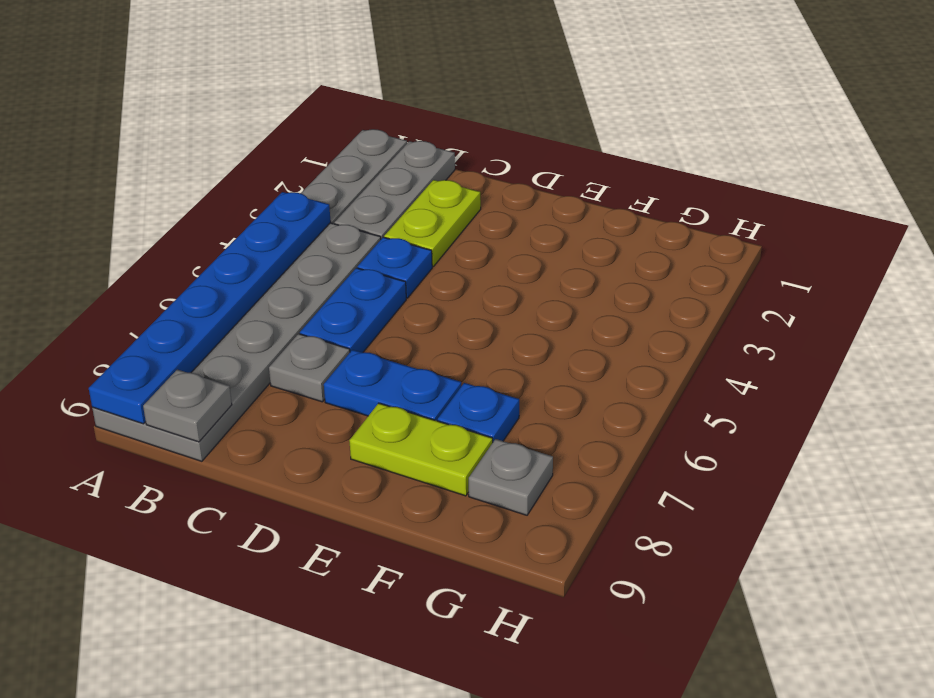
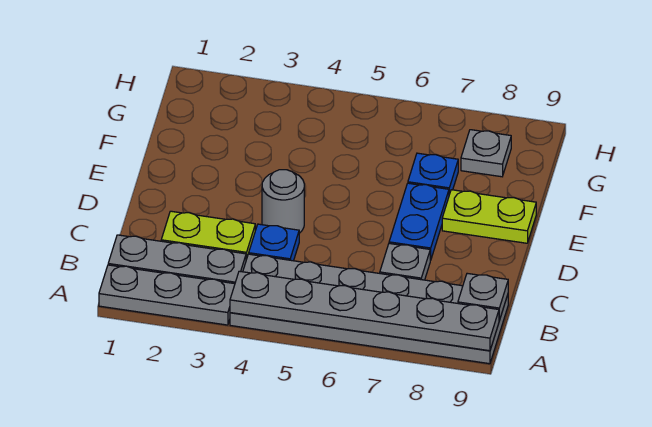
blue plate A4:A9 level 2 -> grey plate A4:A9 level 2
blue plate C5:C6 level 1 -> none
none -> grey round brick D4 level 1
lime plate E8:F8 level 1 -> lime plate E8:E9 level 1

